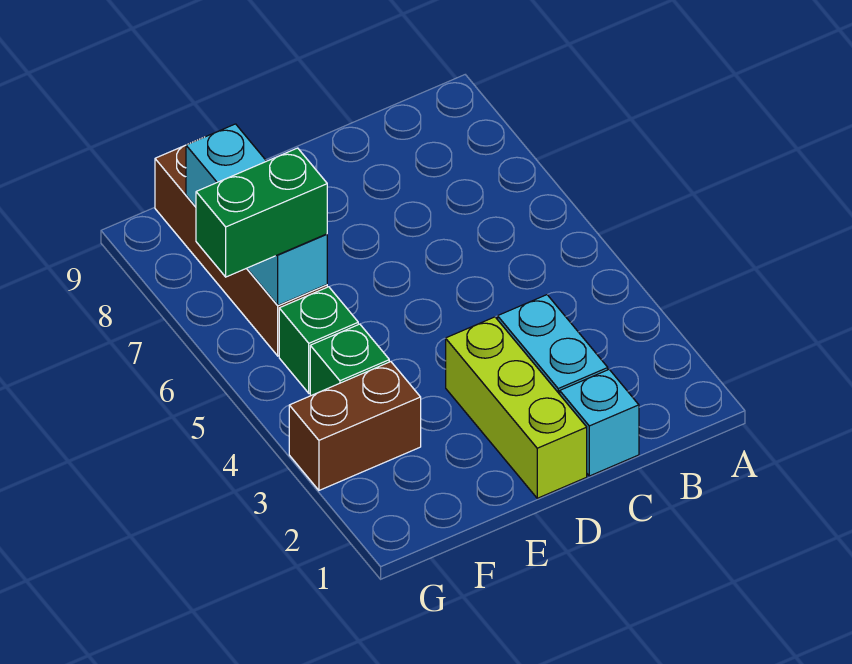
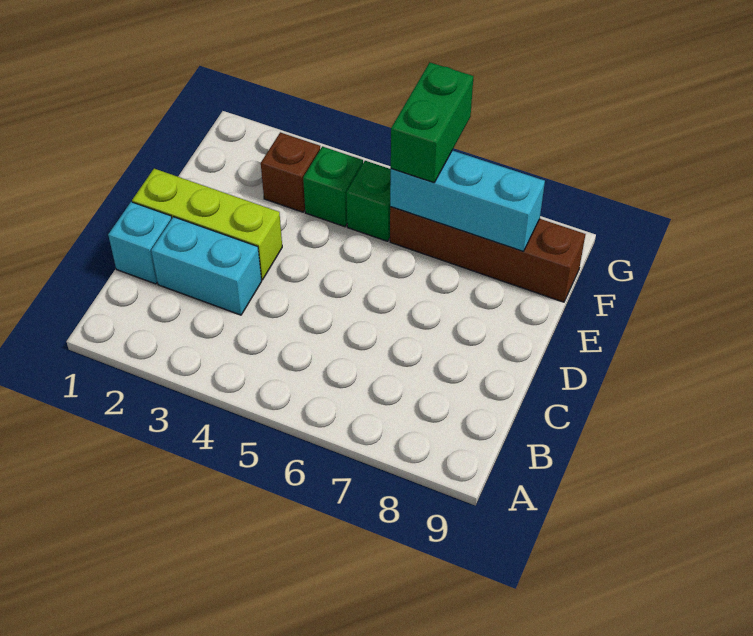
brown brick F3:G3 level 1 -> brown brick F3 level 1

